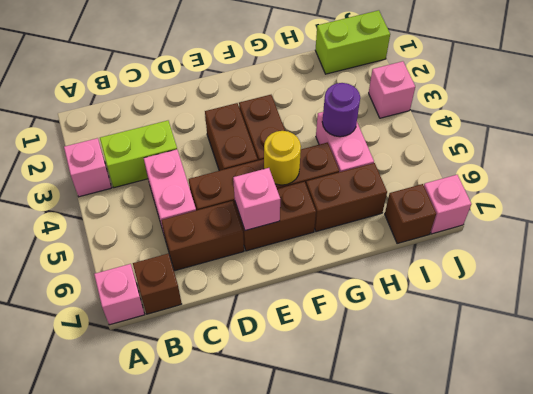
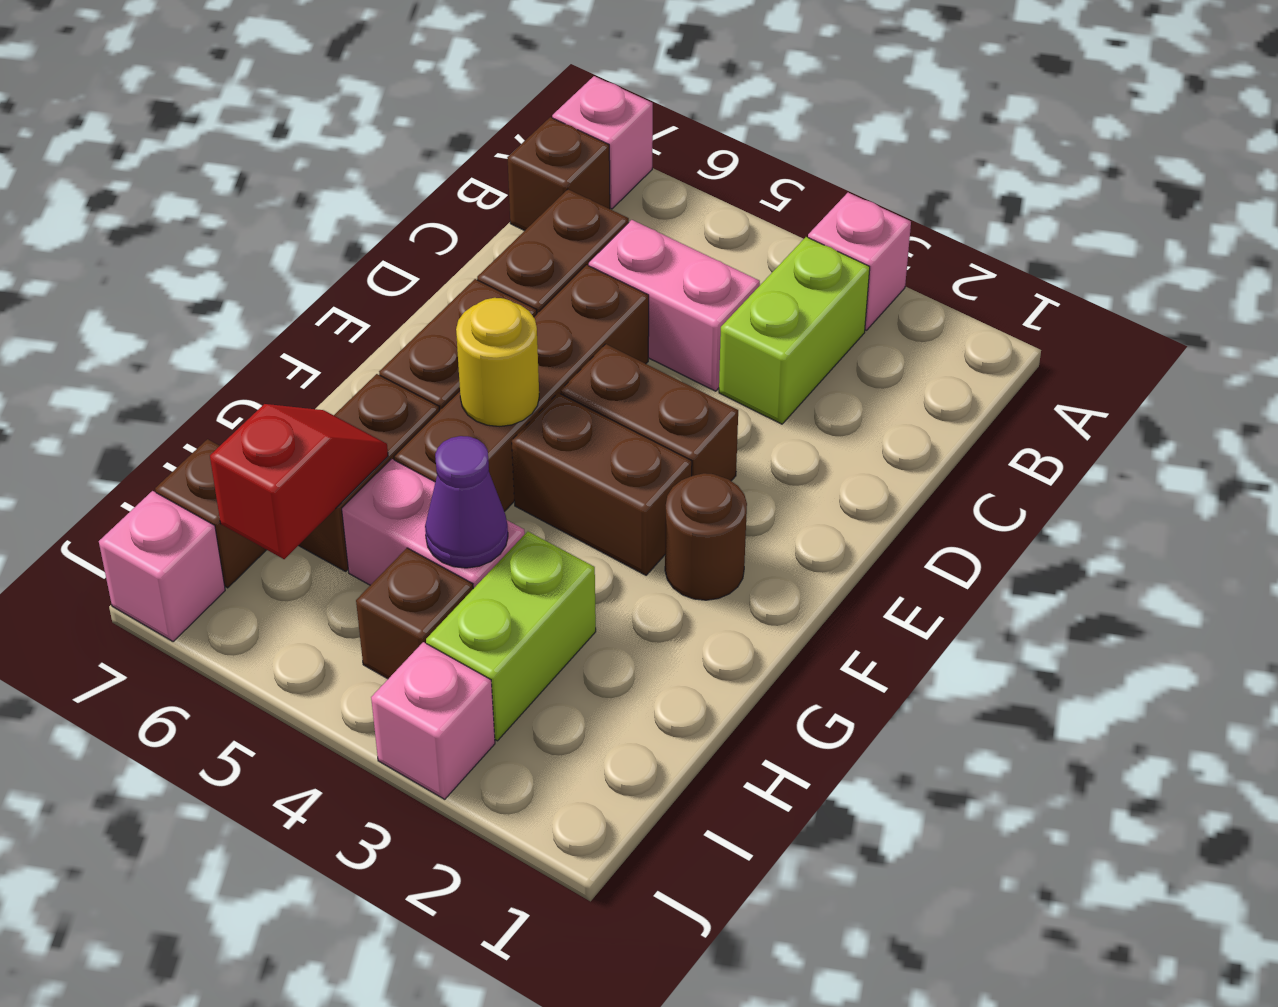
pink brick E6 level 2 -> none
none -> brown round brick F2 level 1
purple round brick H4 level 2 -> purple cone H4 level 2
none -> red slope H6:I6 level 2 top I
lime brick I1:J1 level 1 -> lime brick H3:I3 level 1
none -> brown brick I4 level 1

